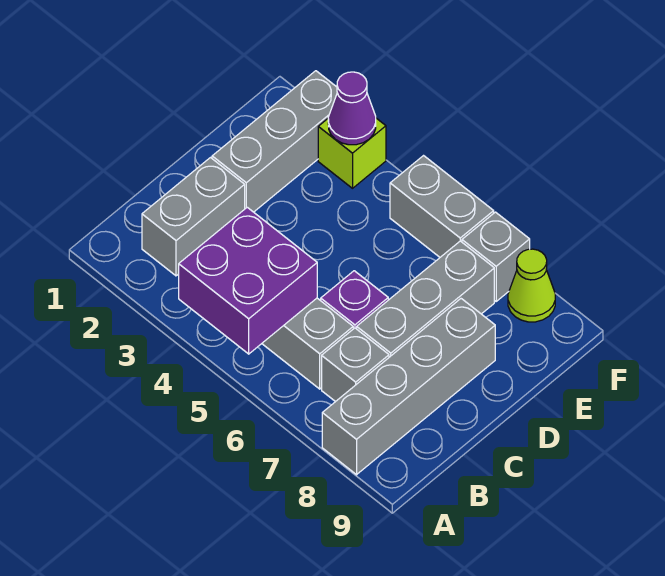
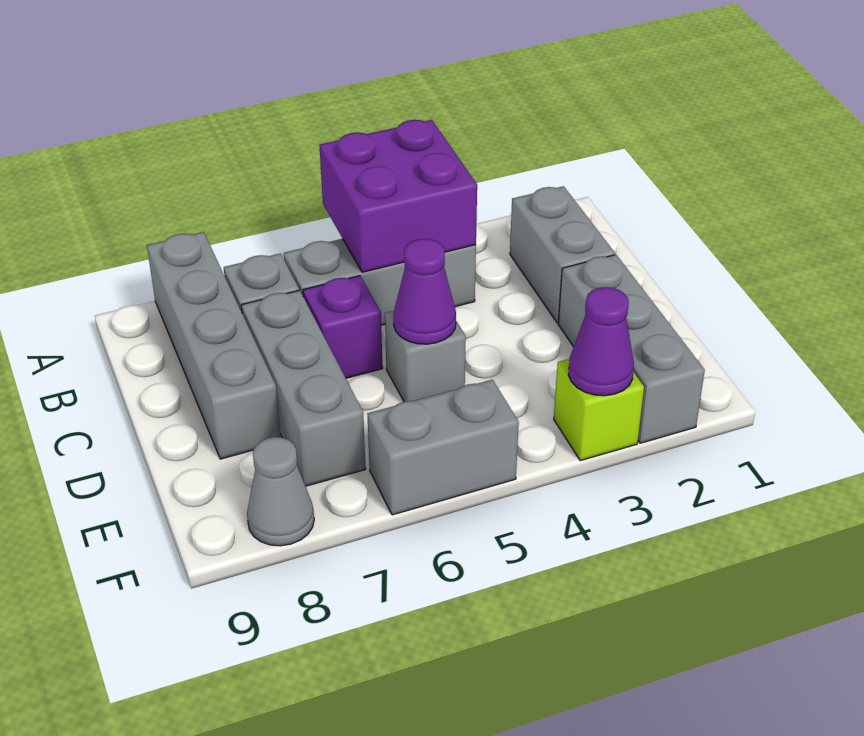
none -> purple cone D5 level 2
grey brick F7 level 1 -> grey brick D5 level 1
lime cone F8 level 1 -> grey cone F8 level 1

